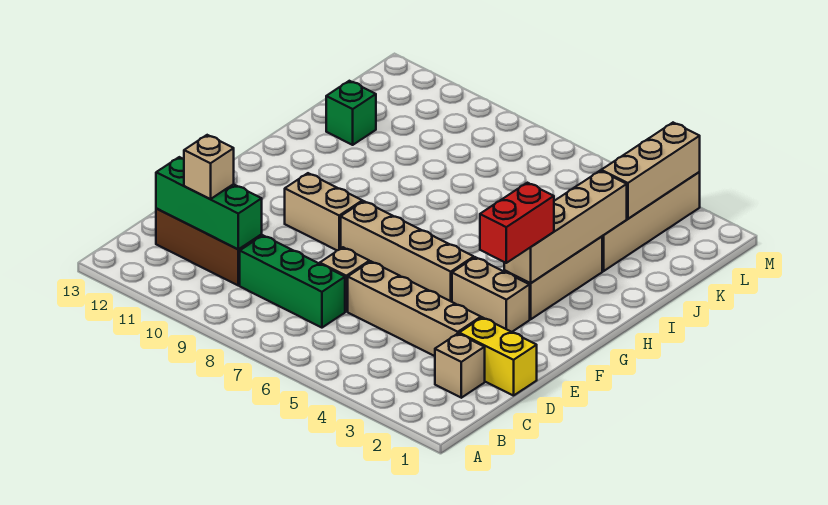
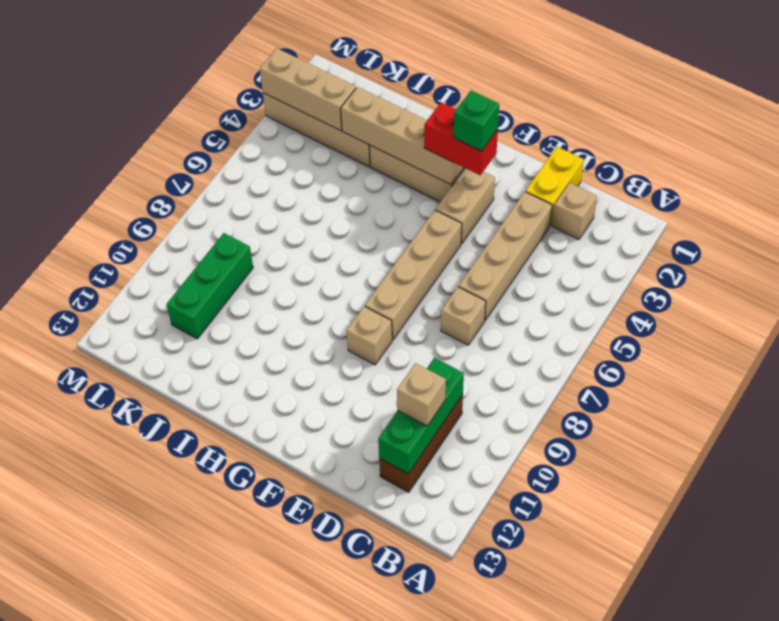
green brick C7:C9 level 1 -> green brick K9:K11 level 1
tan brick F9:F10 level 1 -> tan brick F9 level 1
green brick J12 level 1 -> green brick F3 level 4

